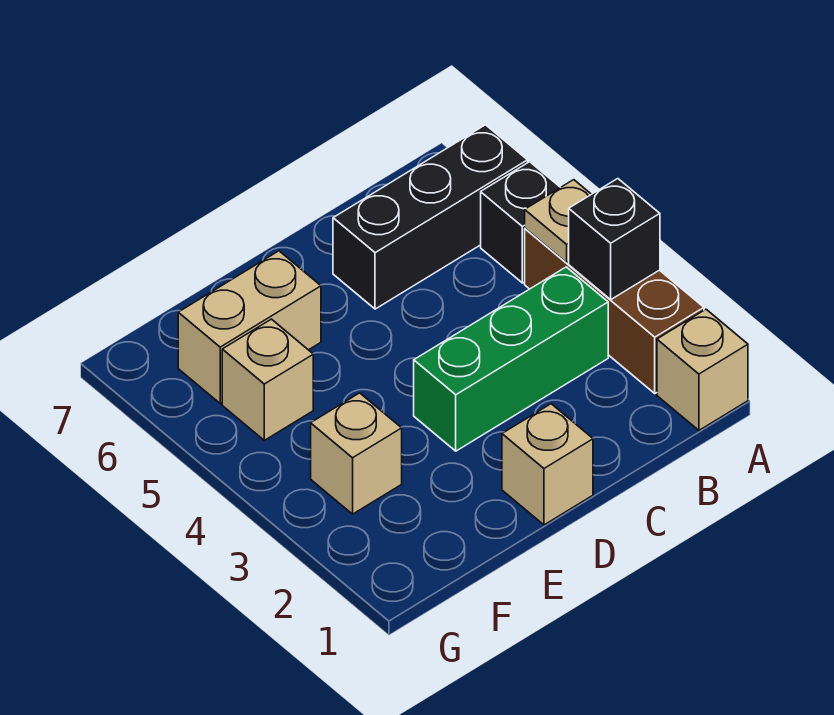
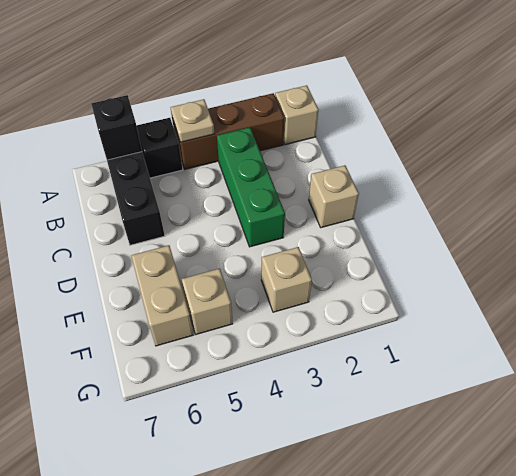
black brick A3 level 2 -> black brick A6 level 2

